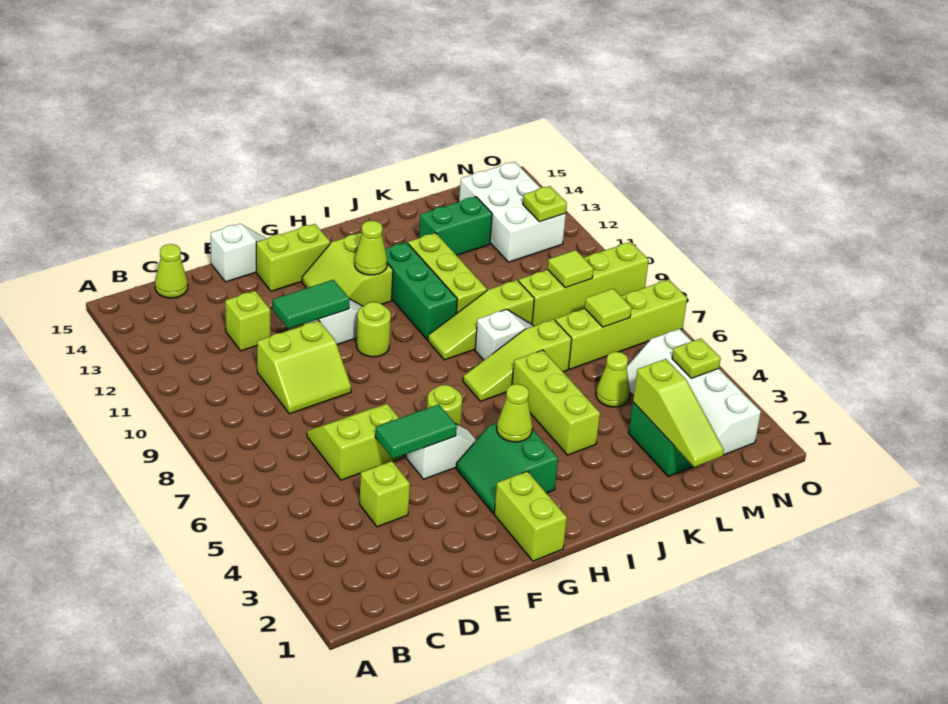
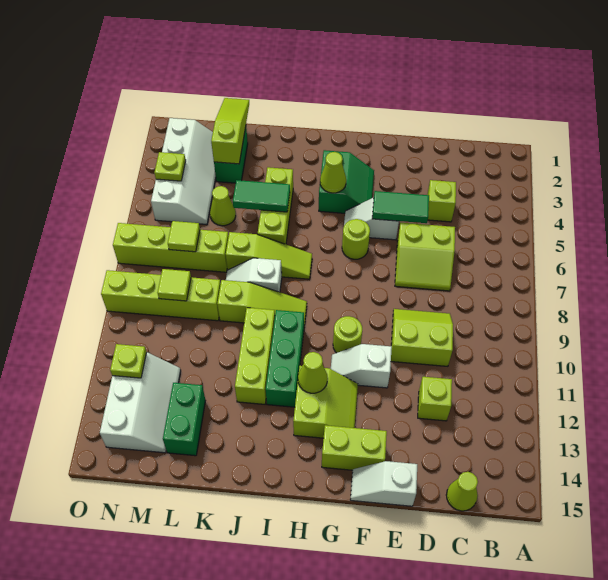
green tile E11:F11 level 2 -> green tile J5:K5 level 2
lime brick G1:G2 level 1 -> none
green brick K13:L13 level 1 -> green brick L13:L14 level 1
white brick M12:N14 level 1 -> white slope M12:N14 level 1 top N

